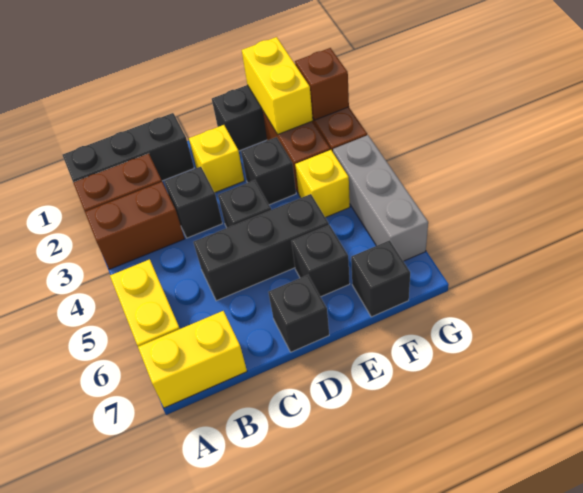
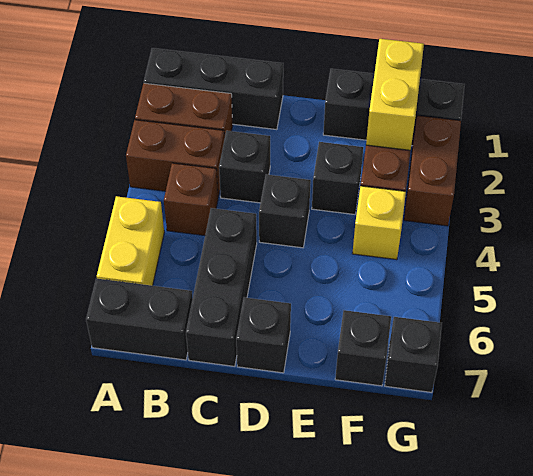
yellow brick A7:B7 level 1 -> black brick A7:B7 level 1
black brick C5:E5 level 1 -> black brick C5:C7 level 1
yellow brick D2 level 1 -> none
black brick E6 level 1 -> black brick G7 level 1
brown brick G2 level 2 -> brown brick B4 level 1
grey brick G4:G6 level 1 -> none

